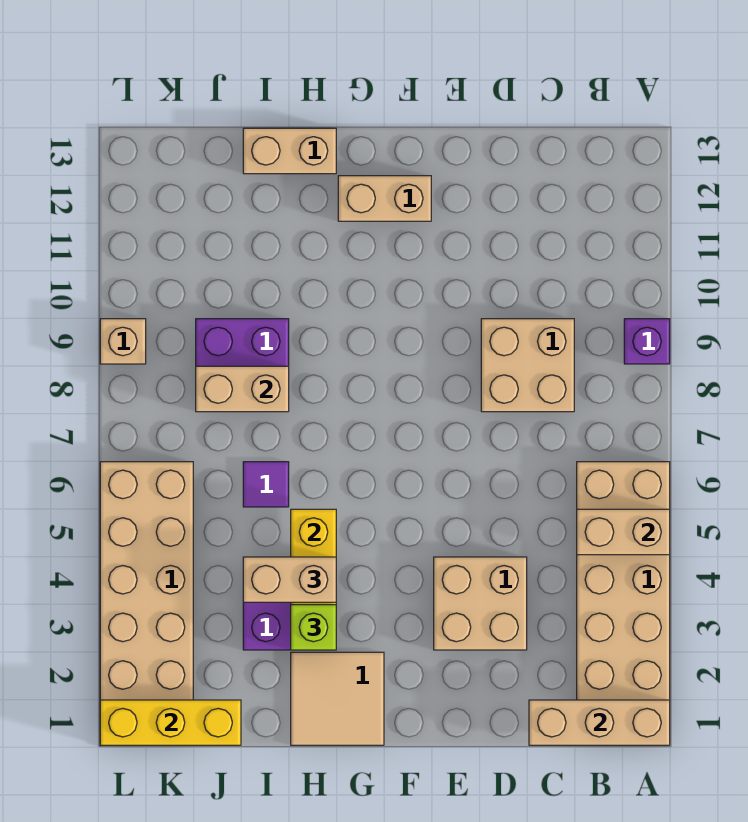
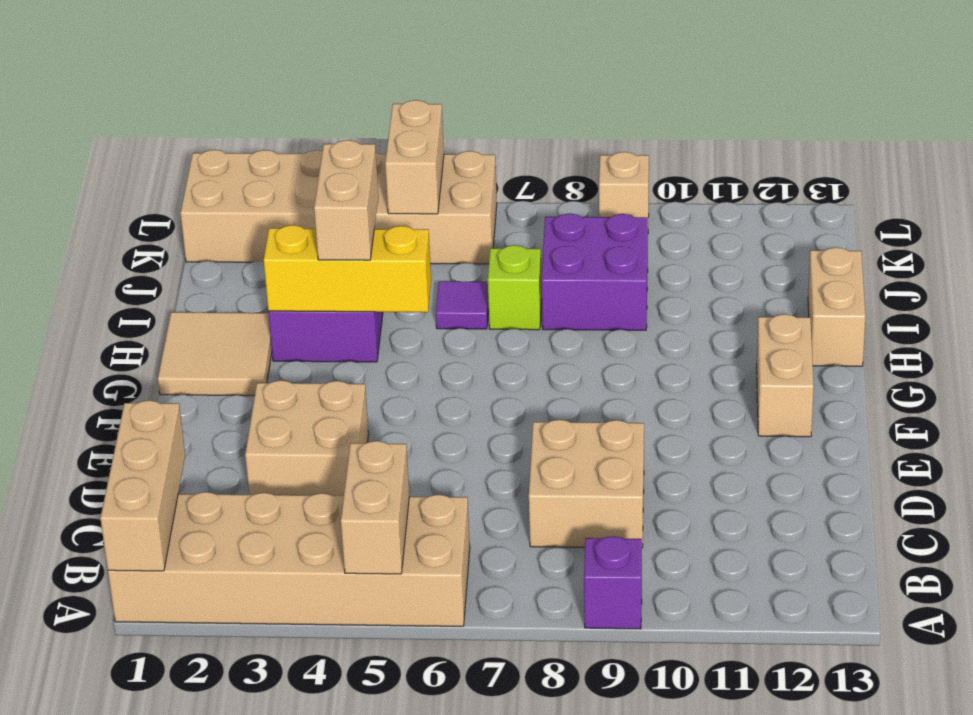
lime brick H3 level 3 -> lime brick I7 level 1
tan brick I8:J8 level 2 -> tan brick K5:L5 level 2
yellow brick J1:L1 level 2 -> none

